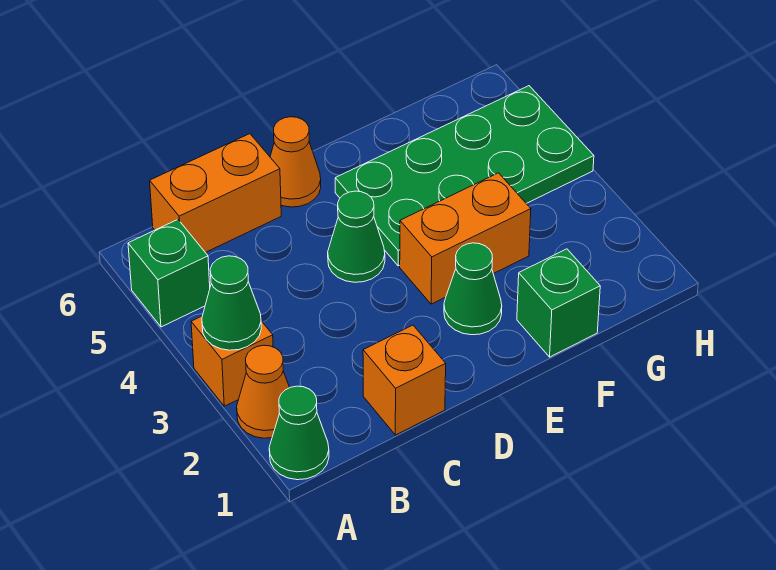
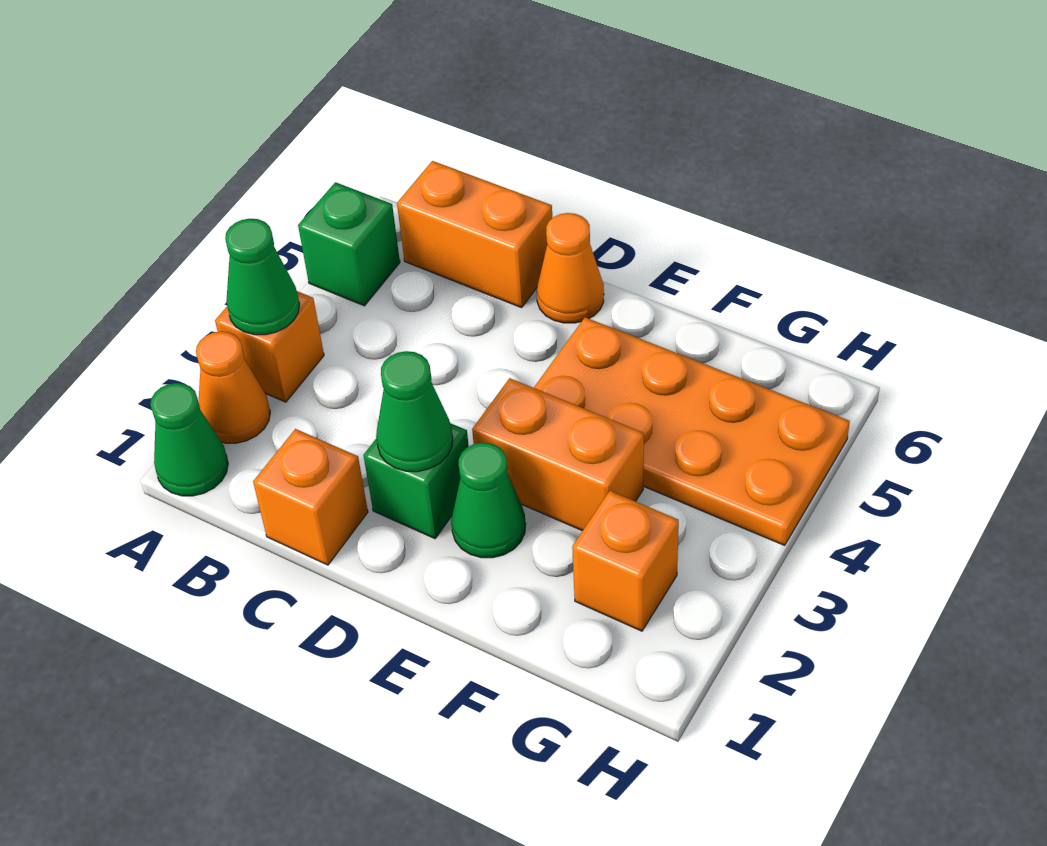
green cone D4 level 1 -> green cone D2 level 2
green plate E4:H5 level 1 -> orange plate E4:H5 level 1
green brick F1 level 1 -> green brick D2 level 1
none -> orange brick G2 level 1

